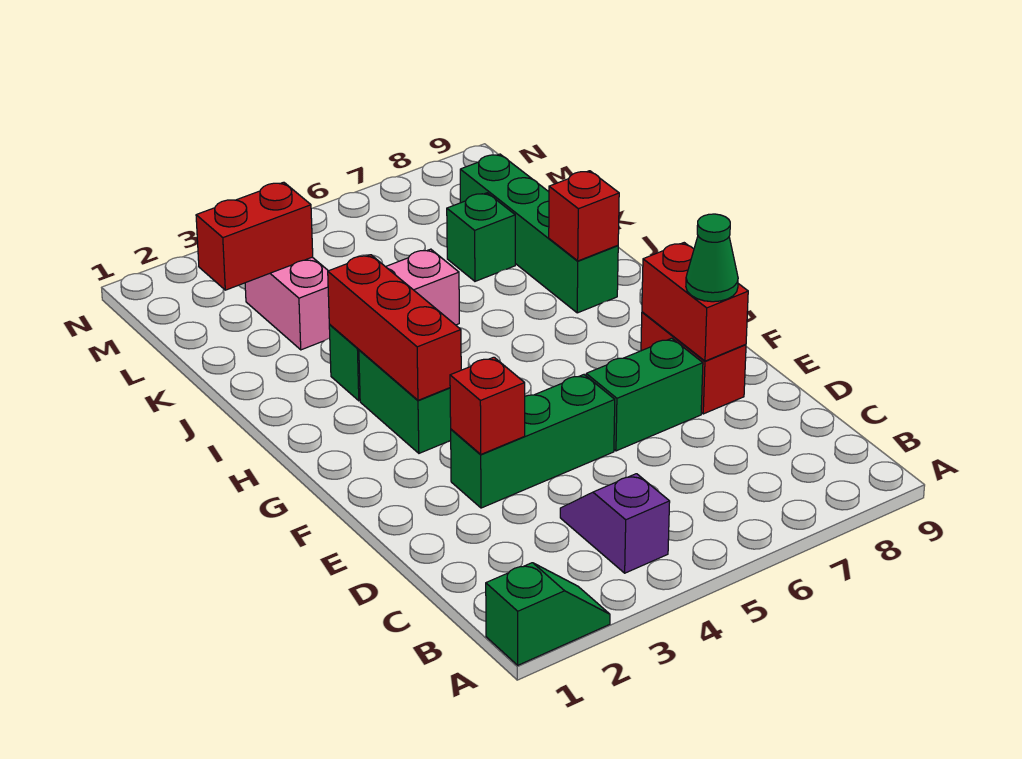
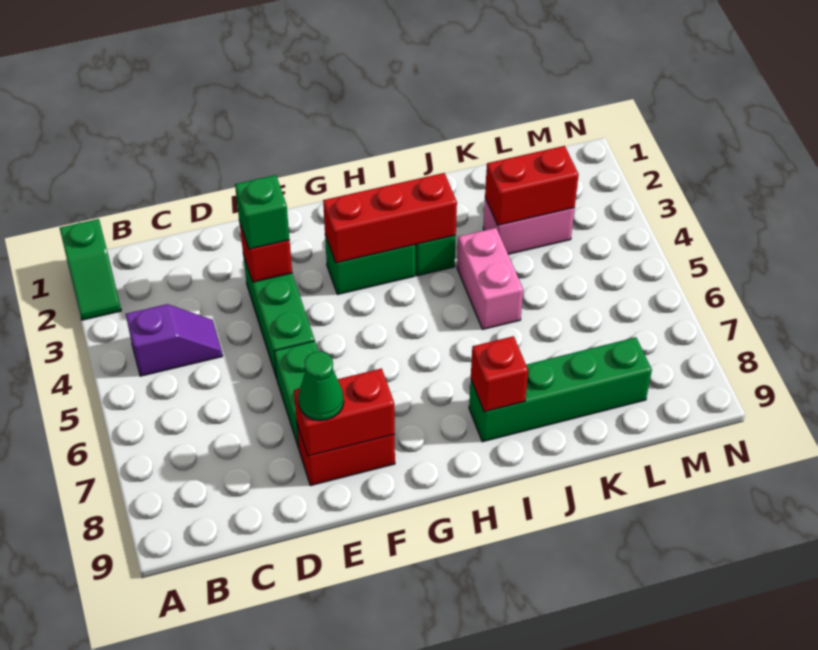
green brick K7 level 1 -> green brick E3 level 3
red brick L2:L3 level 2 -> red brick K3:L3 level 2

